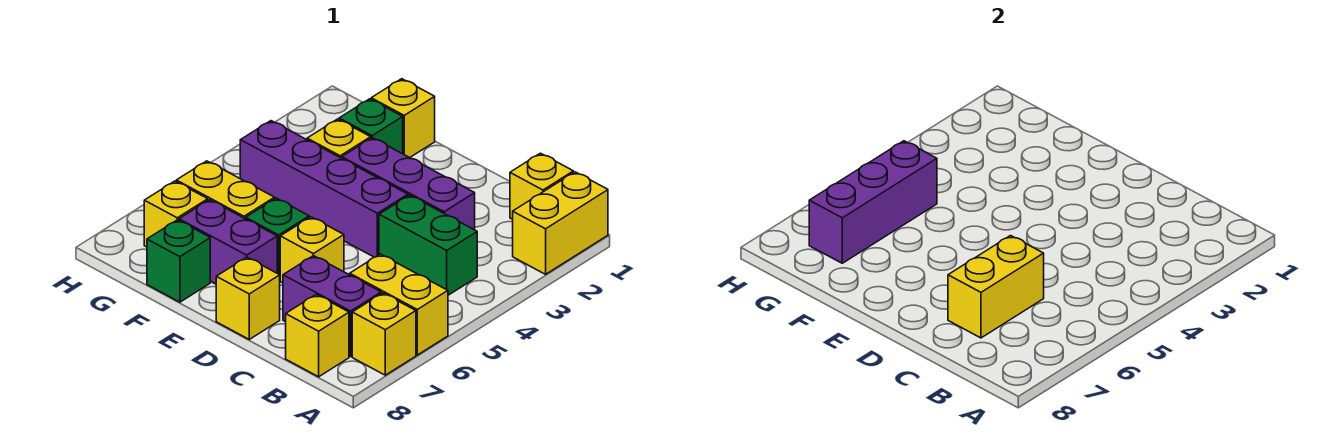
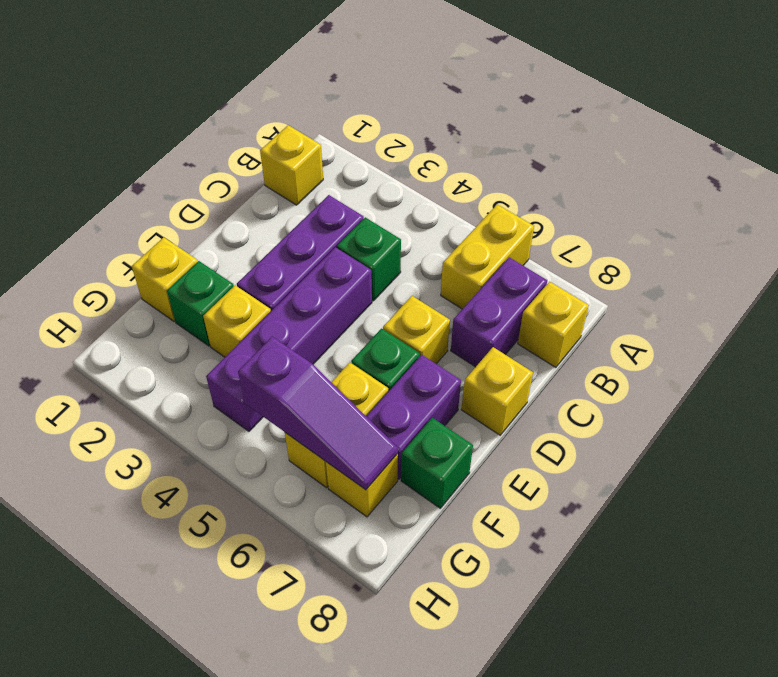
yellow brick A1:A2 level 1 -> none
yellow brick A7 level 1 -> none
green brick B4:C4 level 1 -> green brick C4 level 1
yellow brick C6:C7 level 2 -> none
purple brick G5:G7 level 2 -> purple slope G5:G7 level 2 top 5

